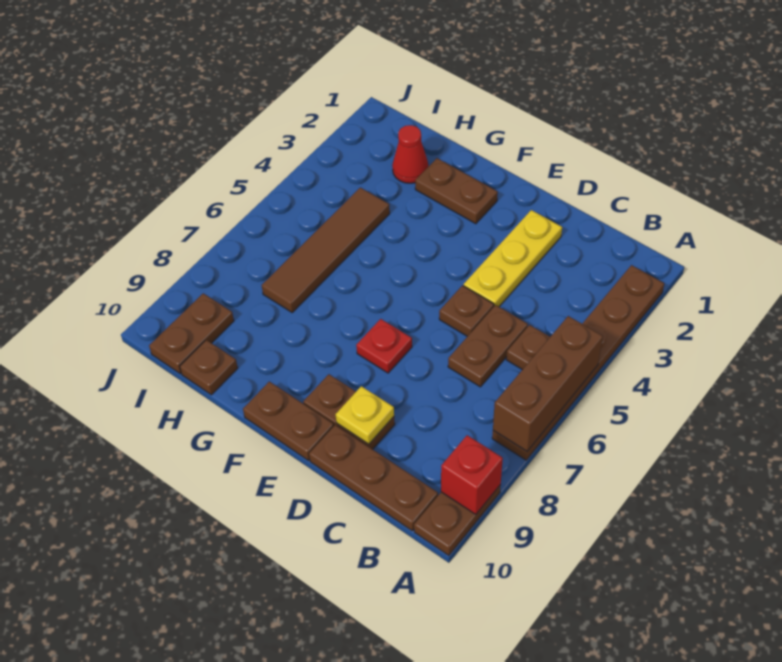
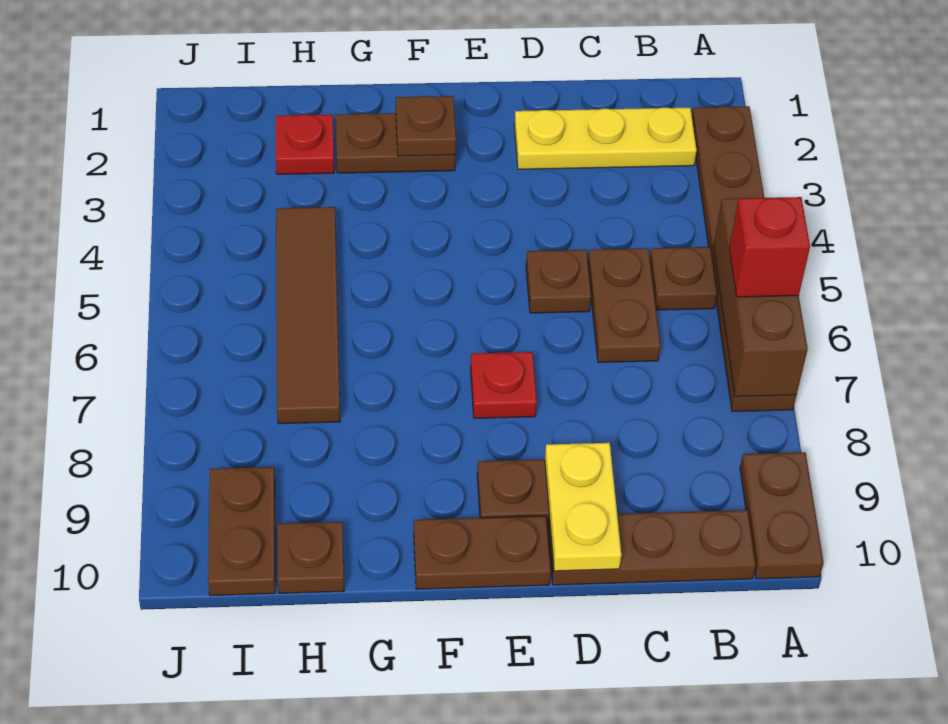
red brick A9 level 2 -> red brick A6 level 3
yellow plate D2:D4 level 1 -> yellow plate B2:D2 level 1
yellow plate D9 level 2 -> yellow plate D9:D10 level 2
none -> brown plate F2 level 2
red cone H2 level 1 -> red plate H2 level 1

